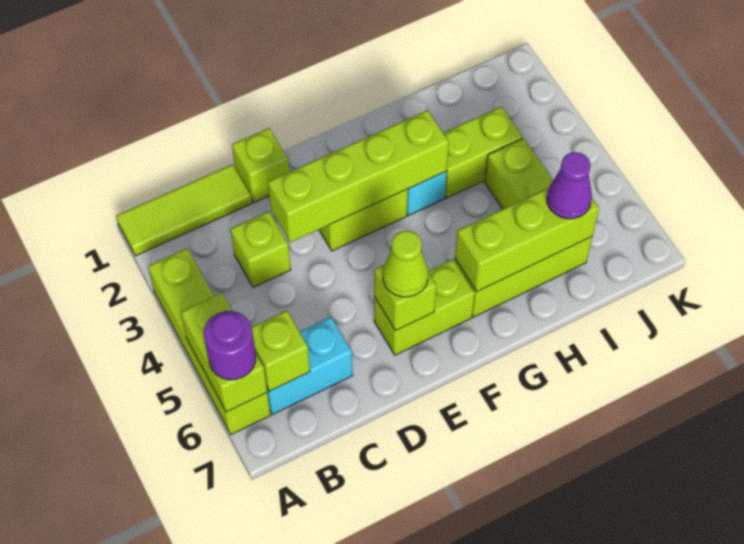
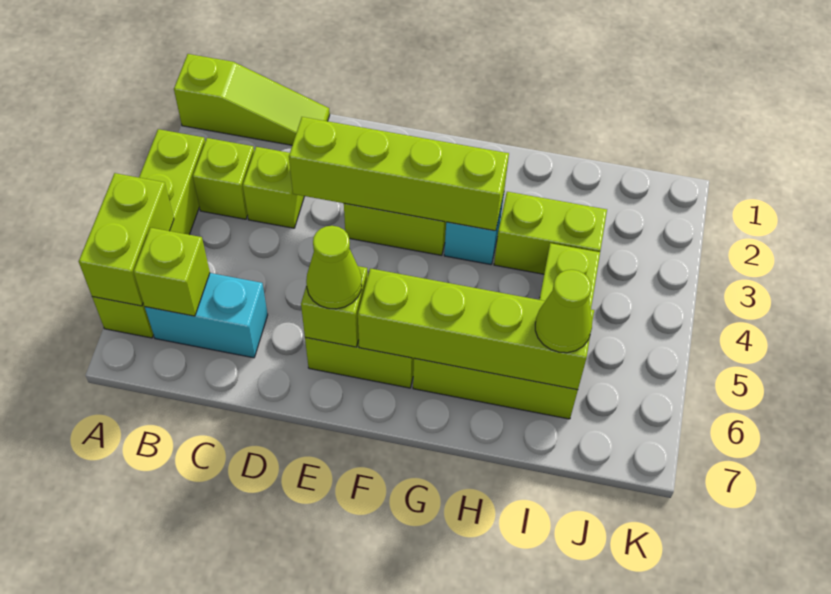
lime tile A1:C1 level 1 -> lime slope A1:C1 level 1 top A
purple round brick A6 level 3 -> none
lime brick D1 level 1 -> lime brick B3 level 1
lime brick G6:I6 level 2 -> lime brick F6:I6 level 2
purple cone I6 level 3 -> lime cone I6 level 3

